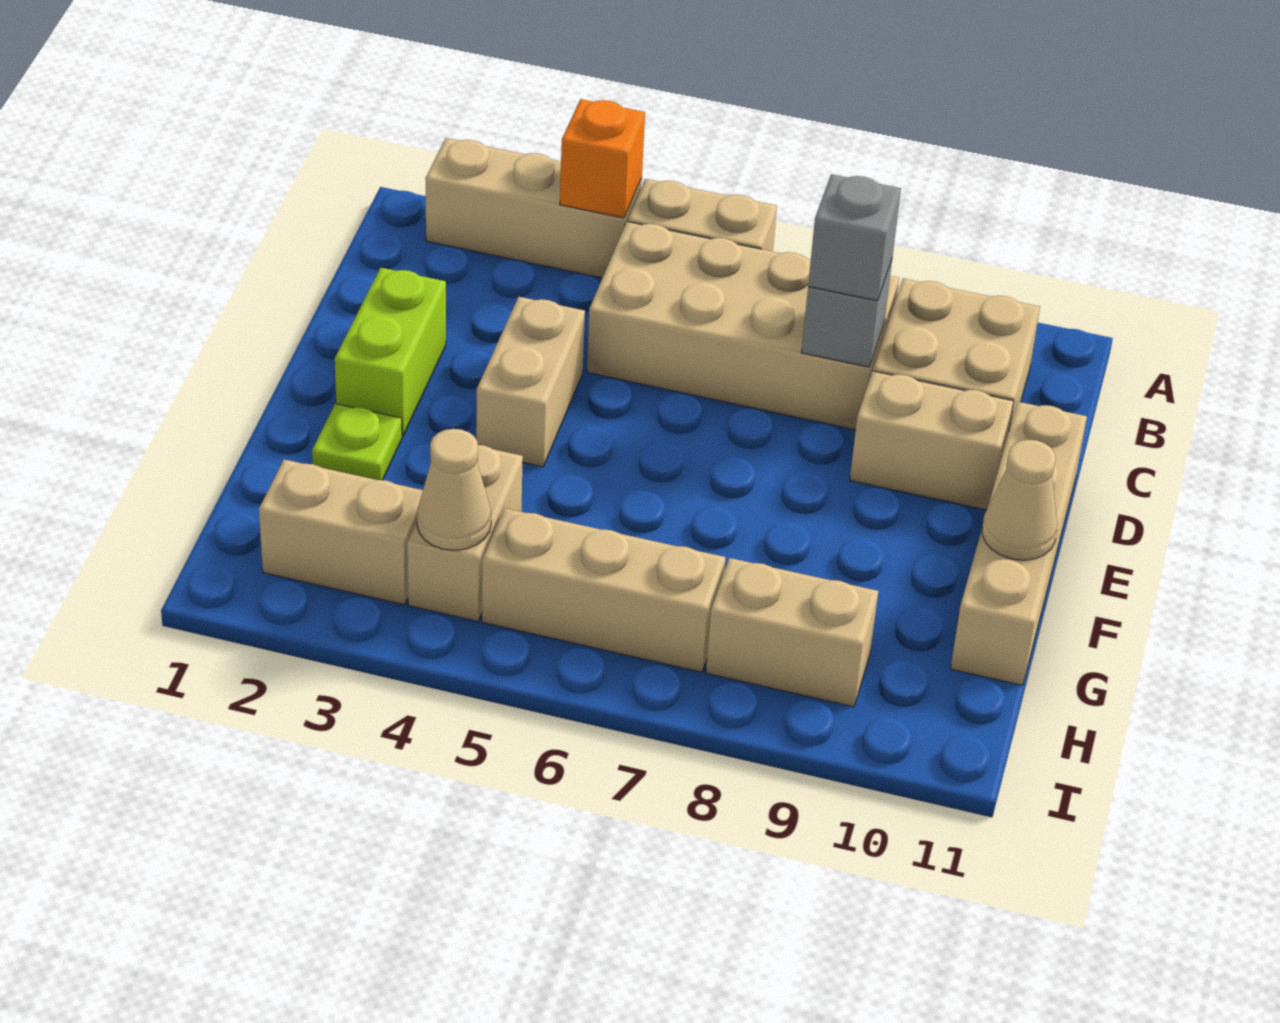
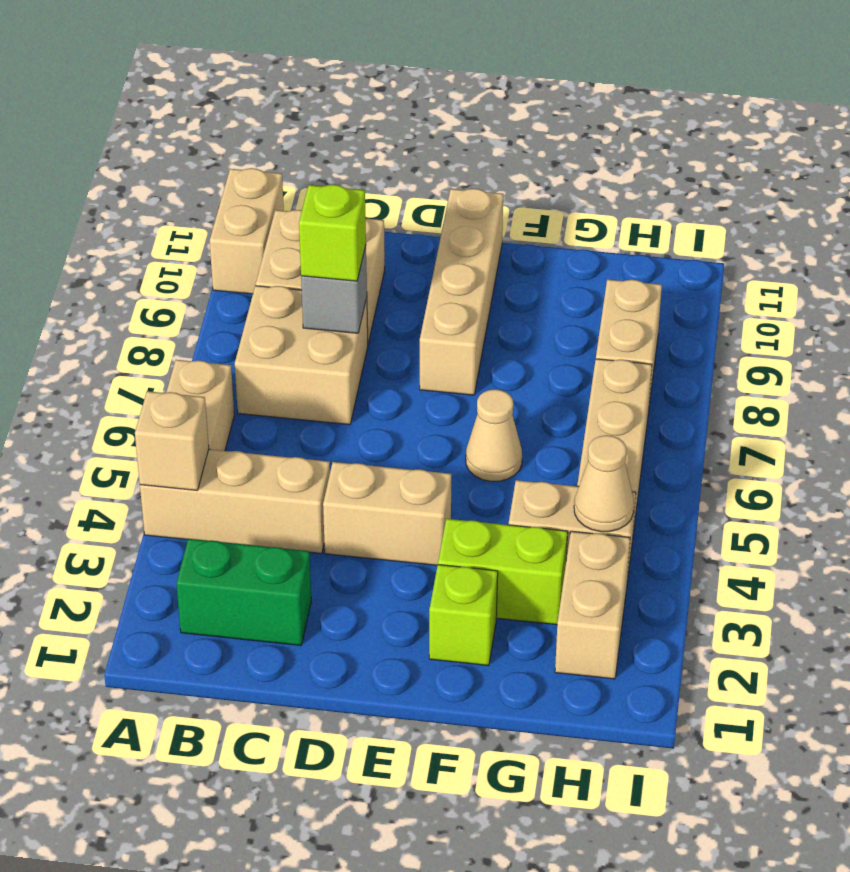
tan brick A2:A4 level 1 -> tan brick A4:C4 level 1
orange brick A4 level 2 -> tan brick A4 level 2
none -> green brick B2:C2 level 1
tan brick B5:C8 level 1 -> tan brick B7:C8 level 1
grey brick C8 level 3 -> lime brick C8 level 3
lime brick D2:E2 level 1 -> lime brick F3:G3 level 1
tan brick D9:D10 level 1 -> tan brick A10:A11 level 1
tan brick D11:G11 level 1 -> tan brick E8:E11 level 1
lime plate F2 level 1 -> lime brick F2 level 1
tan cone F11 level 2 -> tan cone F6 level 1

